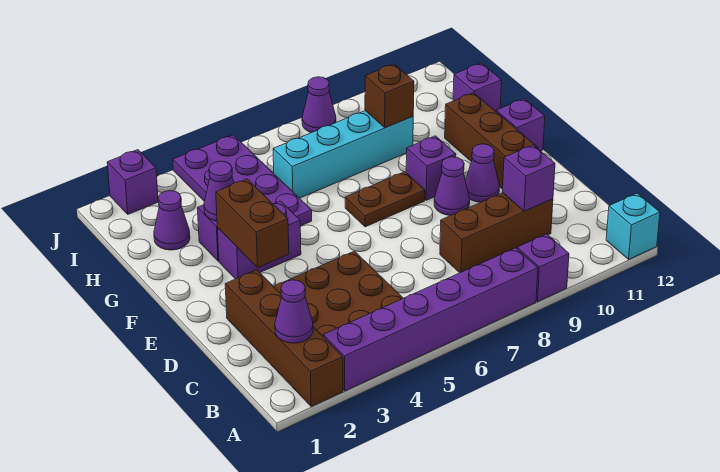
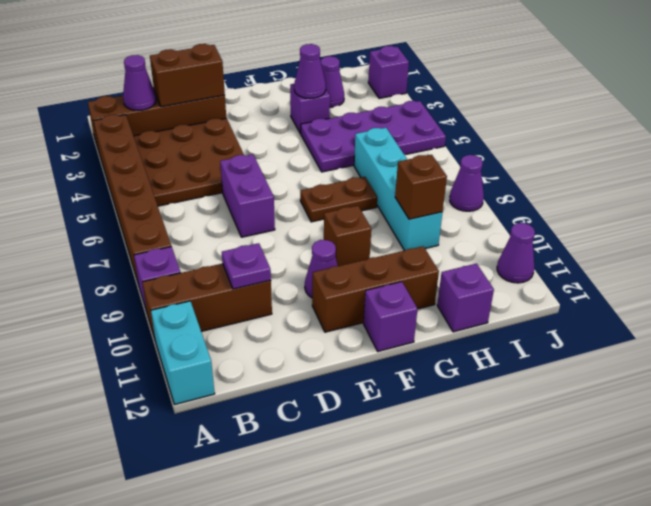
purple brick A3:A8 level 1 -> brown brick A3:A8 level 1
cyan brick A12 level 1 -> cyan brick A11:A12 level 1
brown brick C8:C10 level 1 -> brown brick A10:C10 level 1
purple brick C10 level 2 -> purple plate C10 level 2
brown brick E3:F3 level 2 -> brown brick C2:D2 level 2
purple cone E9 level 1 -> purple cone J11 level 1
purple brick F3:F4 level 1 -> purple brick D6:D7 level 1
brown plate F7:F8 level 1 -> brown plate F7:G7 level 1
purple brick F9 level 1 -> brown brick F9 level 1

